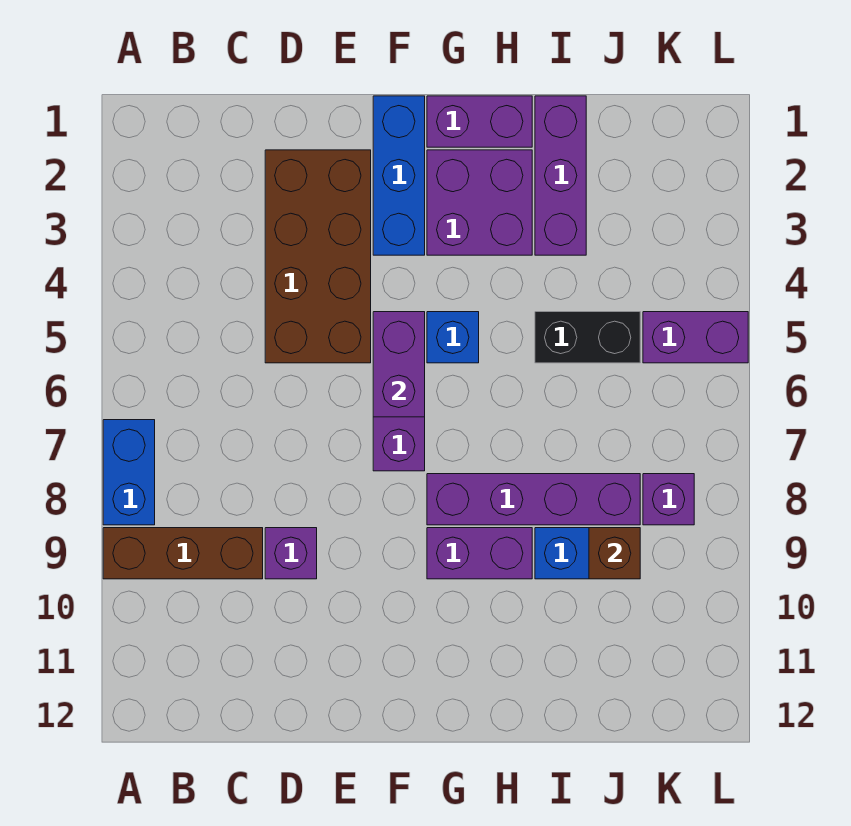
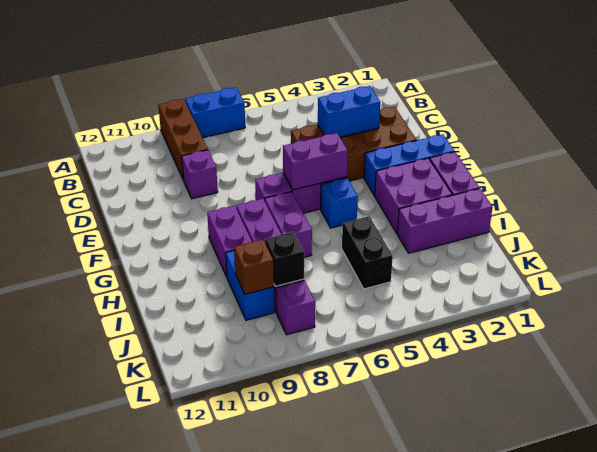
none -> blue brick D3:D4 level 2
none -> black brick J8 level 2
purple brick K5:L5 level 1 -> purple brick G7:H7 level 1

